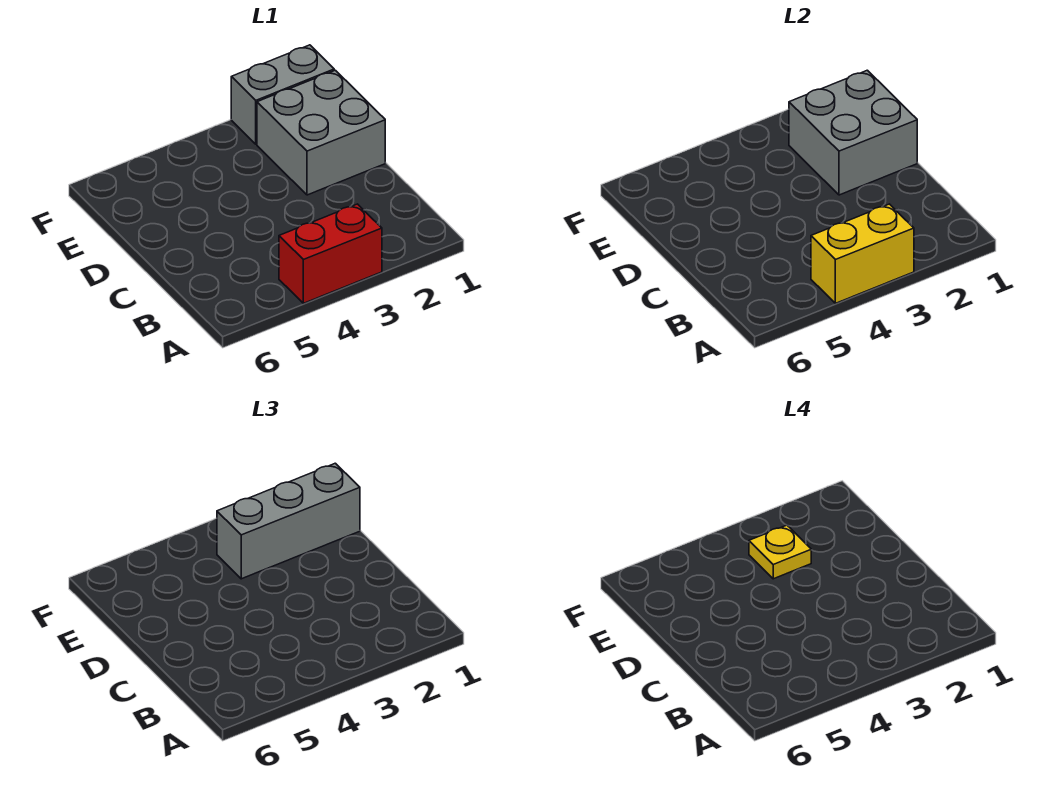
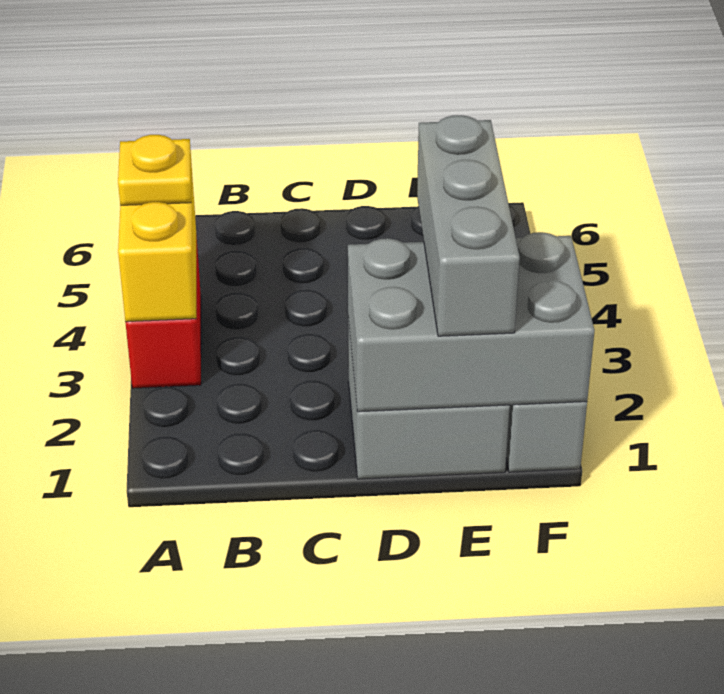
grey brick D1:E2 level 2 -> grey brick D1:F2 level 2
yellow plate E3 level 4 -> yellow plate A4 level 3

